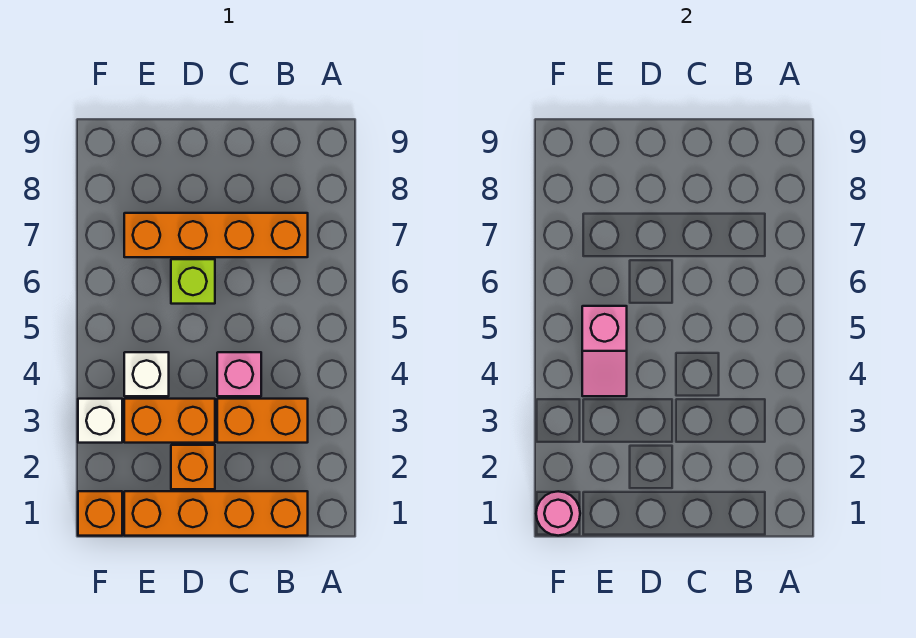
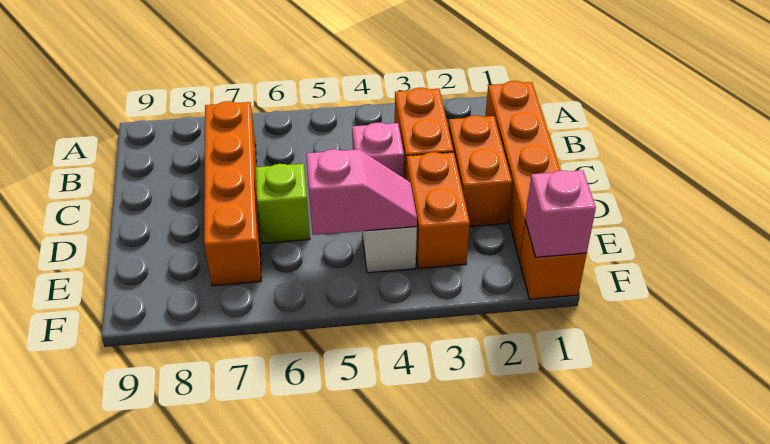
orange brick D2 level 1 -> orange brick C2:D2 level 1
pink round brick F1 level 2 -> pink brick F1 level 2
white brick F3 level 1 -> none

